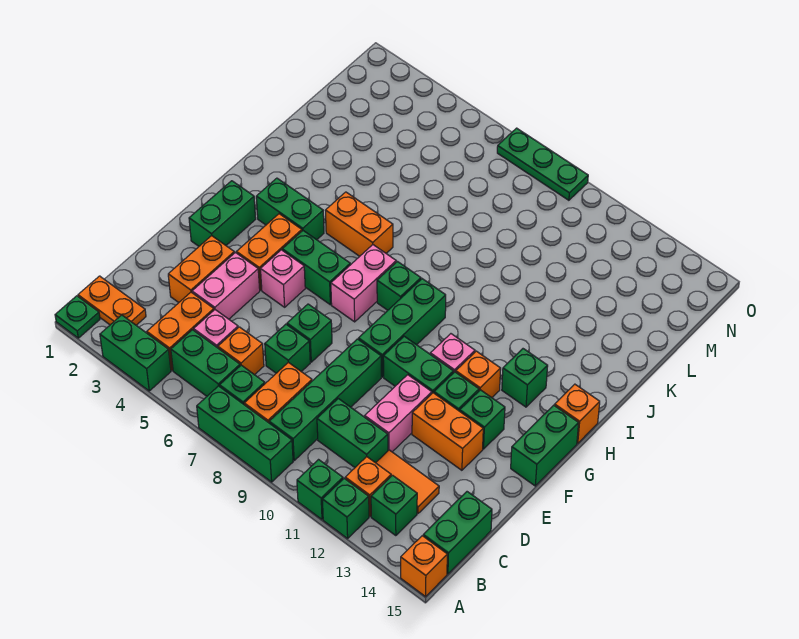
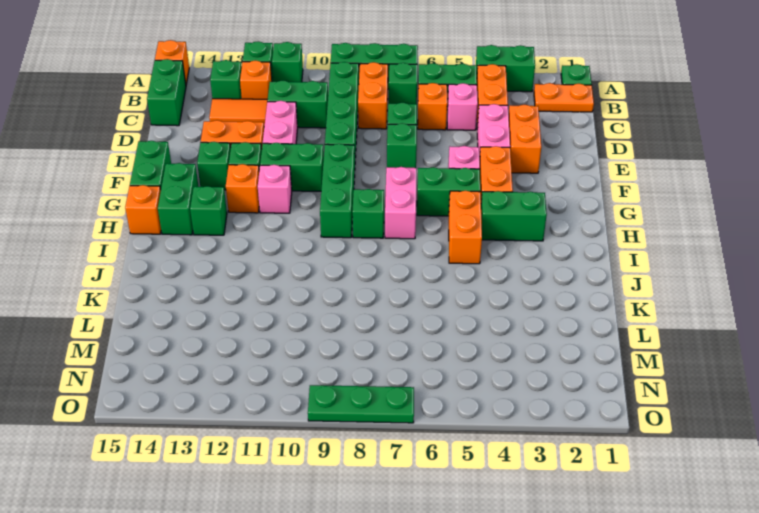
green brick F2:G2 level 1 -> green brick G14:H14 level 1
orange brick I5:I6 level 1 -> orange brick H5:I5 level 1

